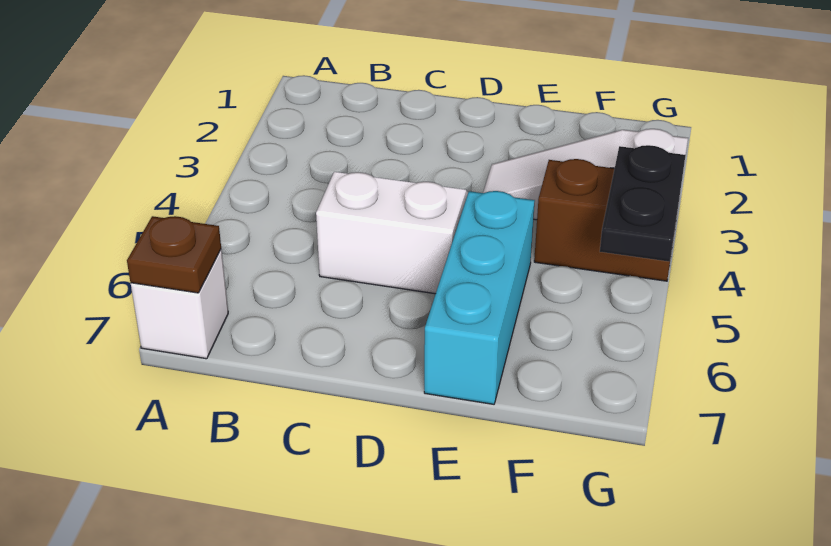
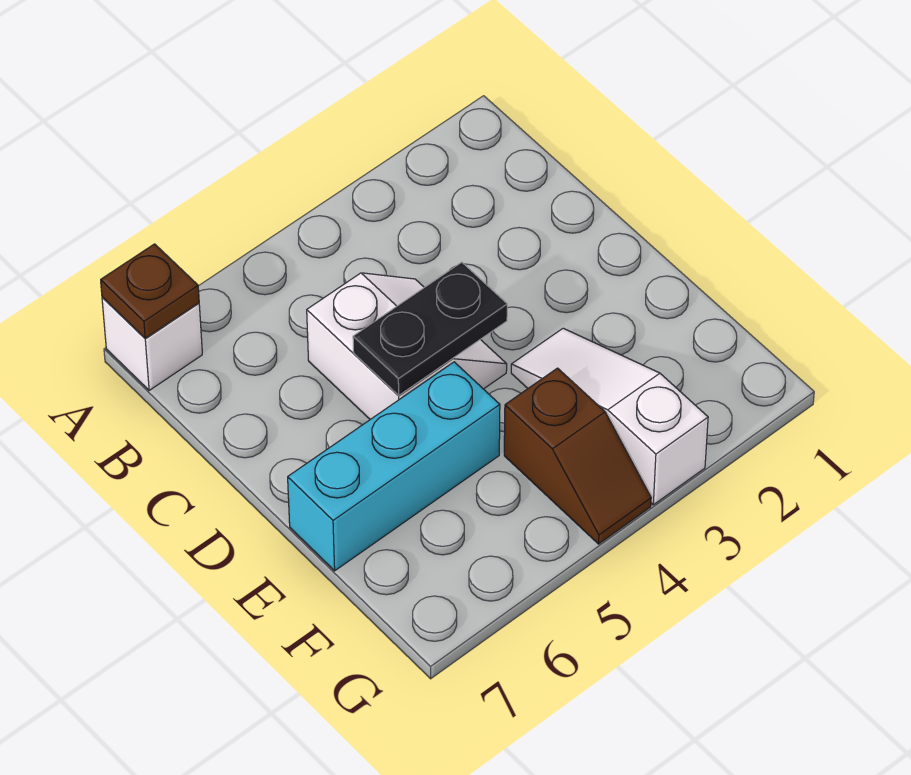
brown brick F4:G4 level 1 -> brown slope F4:G4 level 1 top F
black plate G4:G5 level 2 -> black plate D4:D5 level 2

